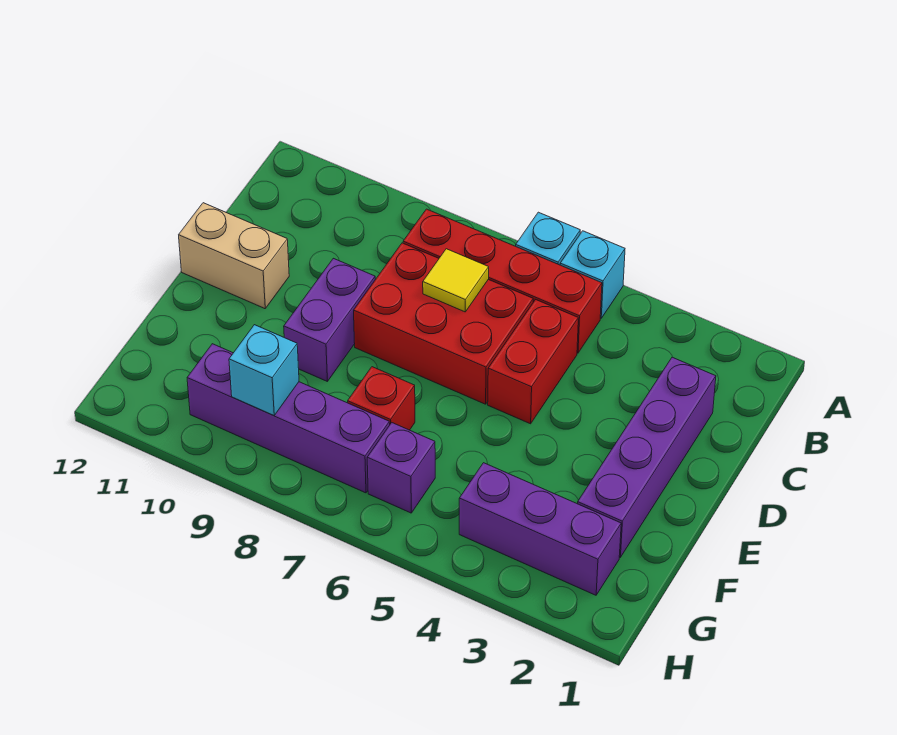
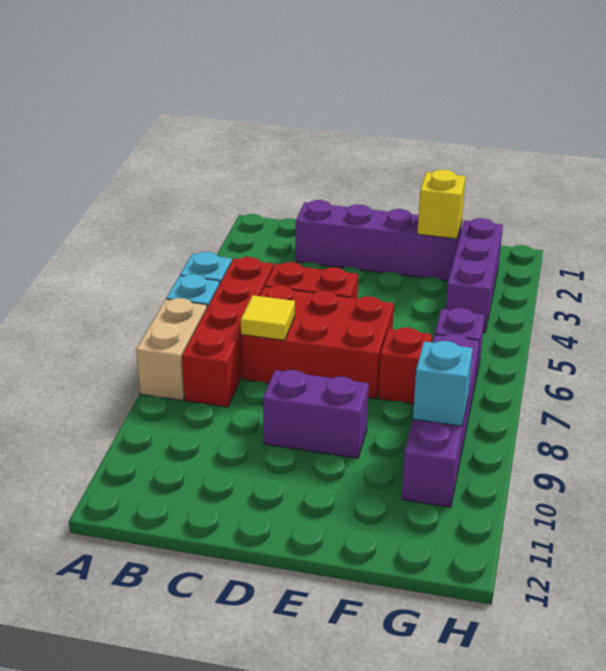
red brick C6:D8 level 1 -> red brick C6:E7 level 1
tan brick D11:D12 level 1 -> tan brick A7:A8 level 1
none -> yellow brick F2 level 2

